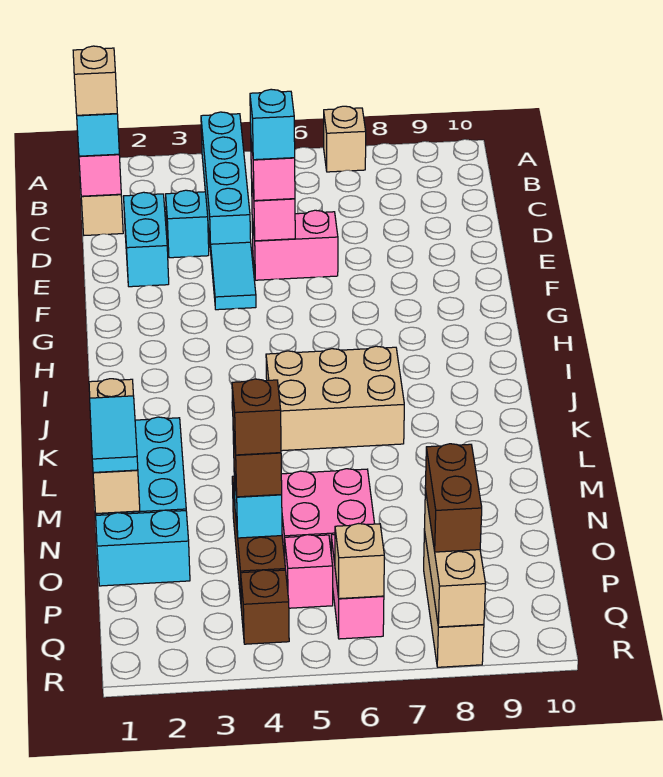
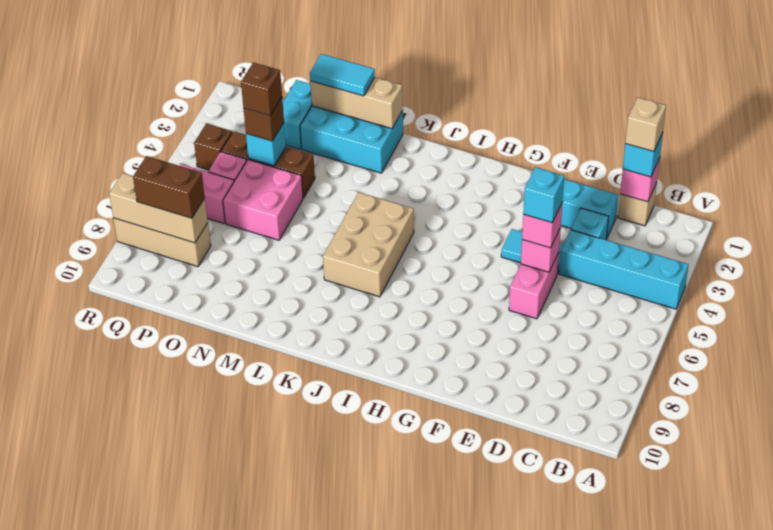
tan brick A7 level 1 -> none
tan brick Q6 level 2 -> none

